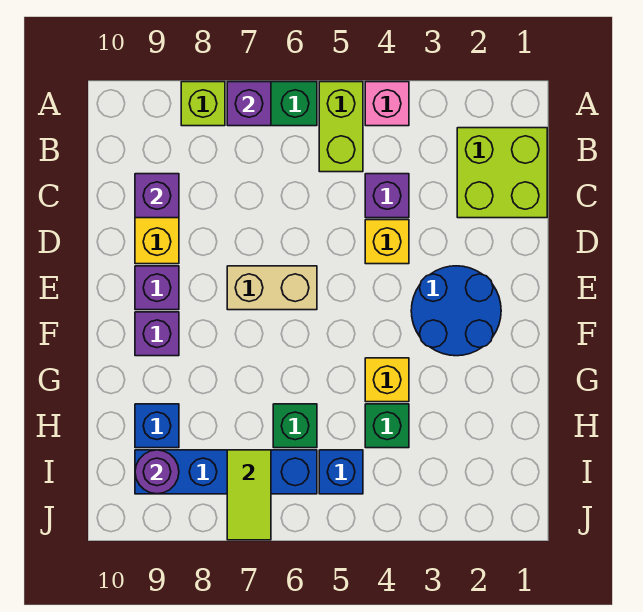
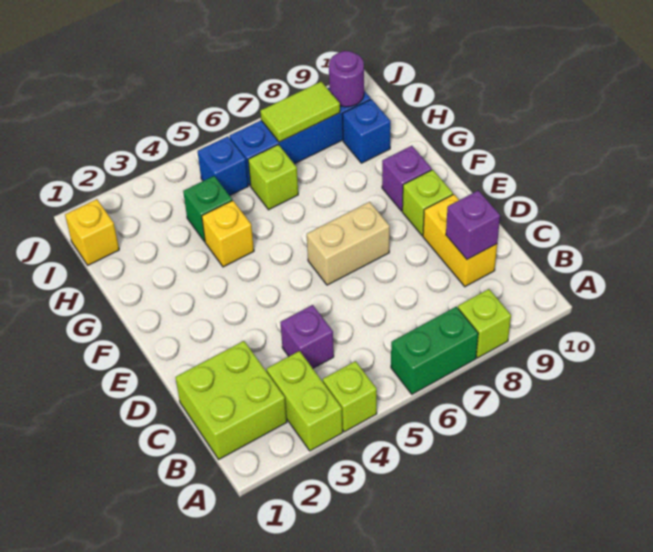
pink brick A4 level 1 -> lime brick A4 level 1
lime brick A5:B5 level 1 -> lime brick A3:B3 level 1
purple brick A7 level 2 -> none
yellow brick D4 level 1 -> yellow brick I1 level 1
blue round brick E2:F3 level 1 -> none
purple brick E9 level 1 -> lime brick E9 level 1
green brick H6 level 1 -> lime brick H6 level 1
lime tile I7:J7 level 2 -> lime tile I7:I8 level 2

